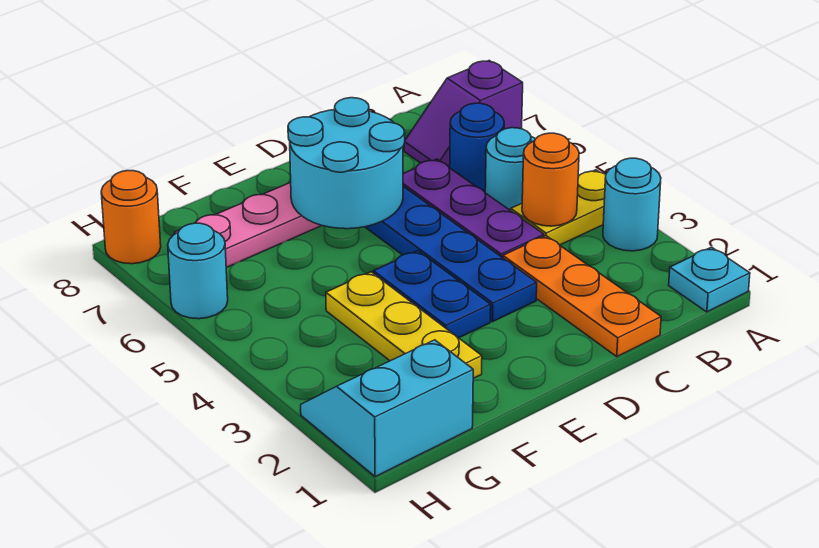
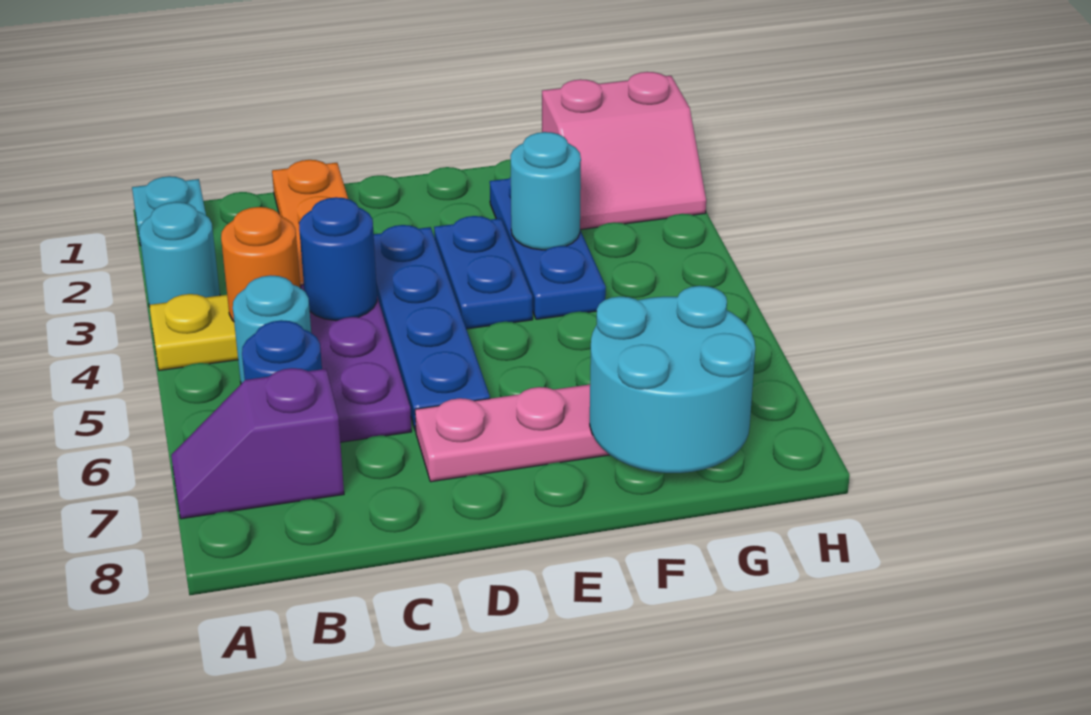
purple slope A7:B7 level 1 top A -> purple slope A7:B7 level 1 top B
none -> blue round brick C4 level 2
cyan round brick D6:E7 level 2 -> cyan round brick F7:G8 level 2
yellow plate F2:F4 level 1 -> blue plate F2:F4 level 1
cyan slope G1:H2 level 1 top 1 -> pink slope G1:H2 level 1 top 1
cyan round brick H6 level 1 -> cyan round brick F3 level 2
orange round brick H8 level 1 -> none

